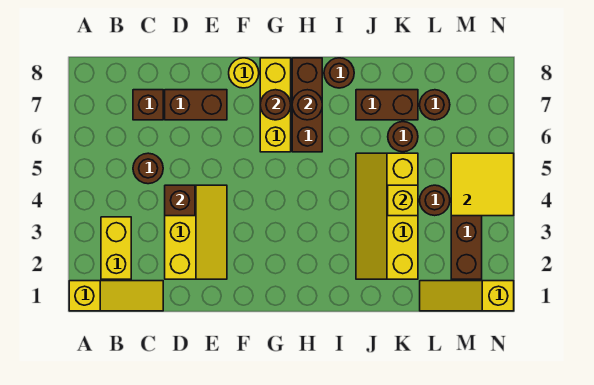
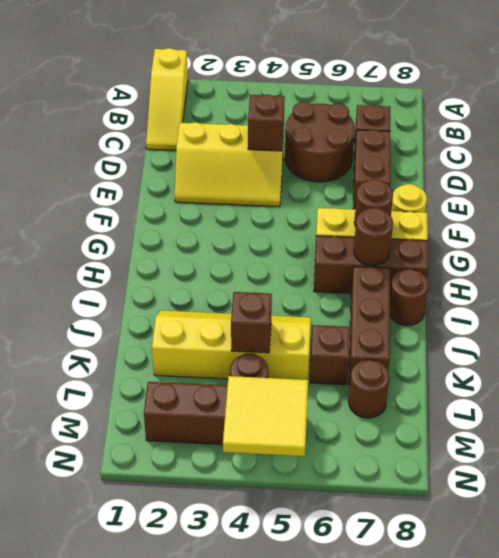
yellow brick B2:B3 level 1 -> none
brown round brick C5 level 1 -> brown round brick C5:D6 level 1
brown brick J7:K7 level 1 -> brown brick I7:K7 level 1
yellow brick K4 level 2 -> brown brick K4 level 2
brown round brick K6 level 1 -> brown brick K6 level 1
yellow slope L1:N1 level 1 top N -> none

